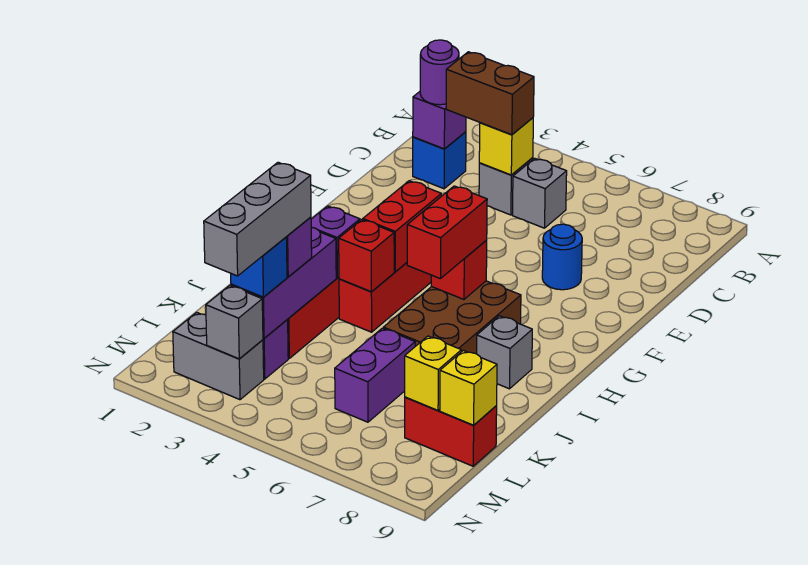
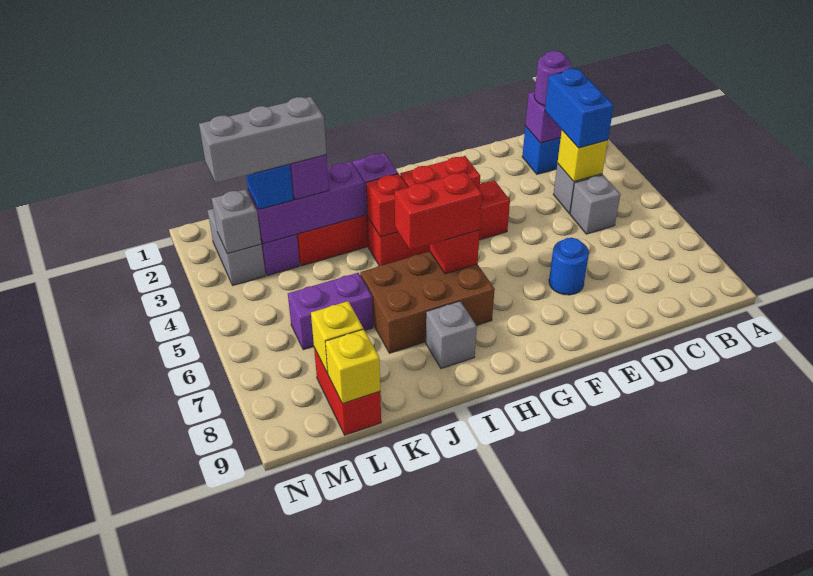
brown brick C3:C4 level 3 -> blue brick C3:C4 level 3

